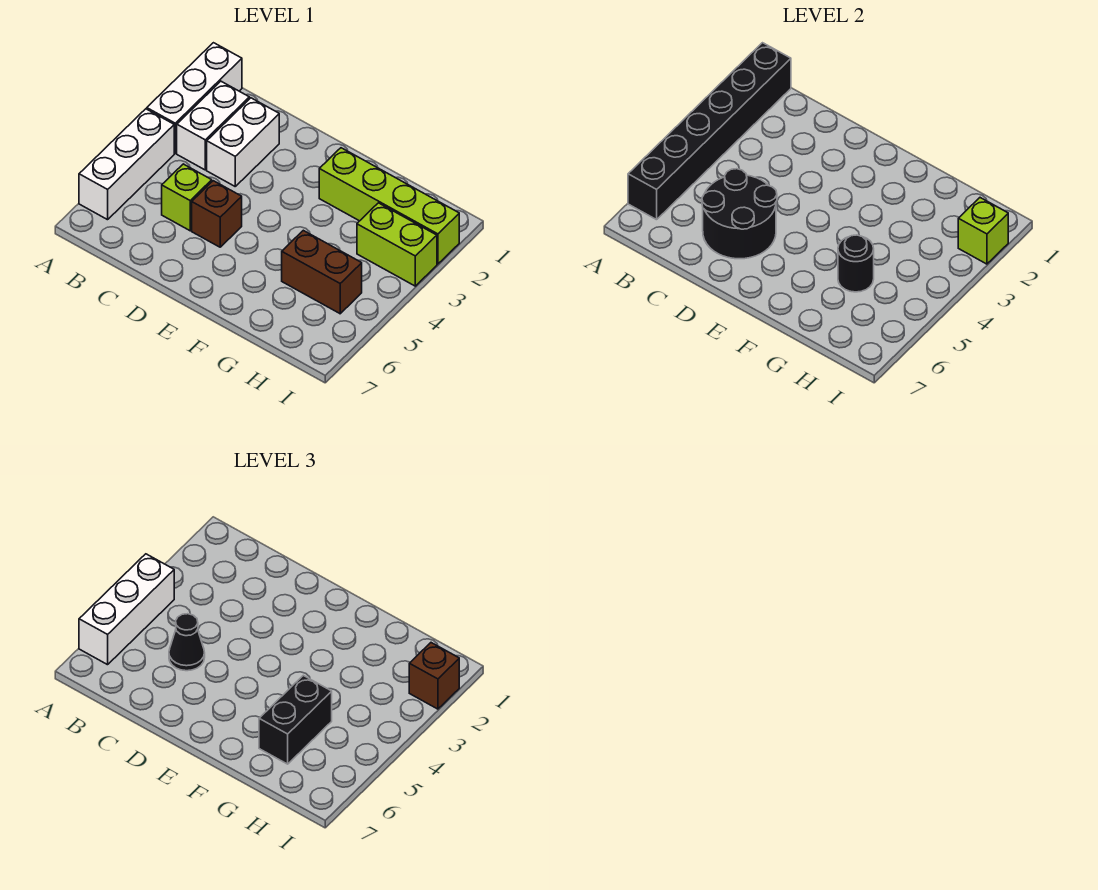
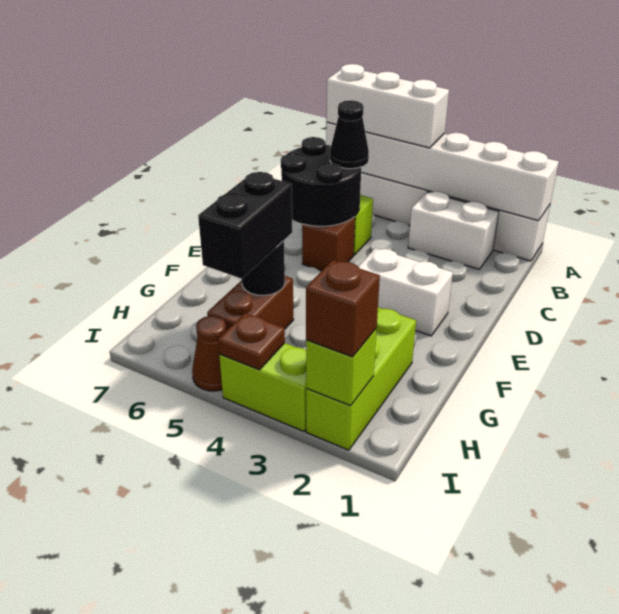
black brick A1:A6 level 2 -> white brick A1:A6 level 2
white brick C2:C3 level 1 -> white brick E2:E3 level 1
lime brick F2:I2 level 1 -> lime brick G2:I2 level 1
black brick G5:G6 level 3 -> black brick G5:H5 level 3
lime brick H3:I3 level 1 -> lime brick I3:I4 level 1
none -> brown plate I4 level 2
none -> brown cone I5 level 1

